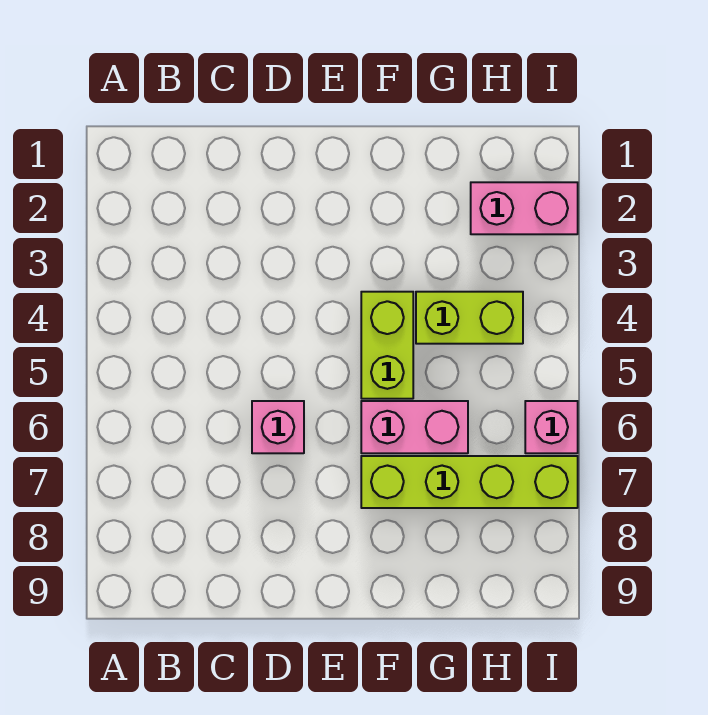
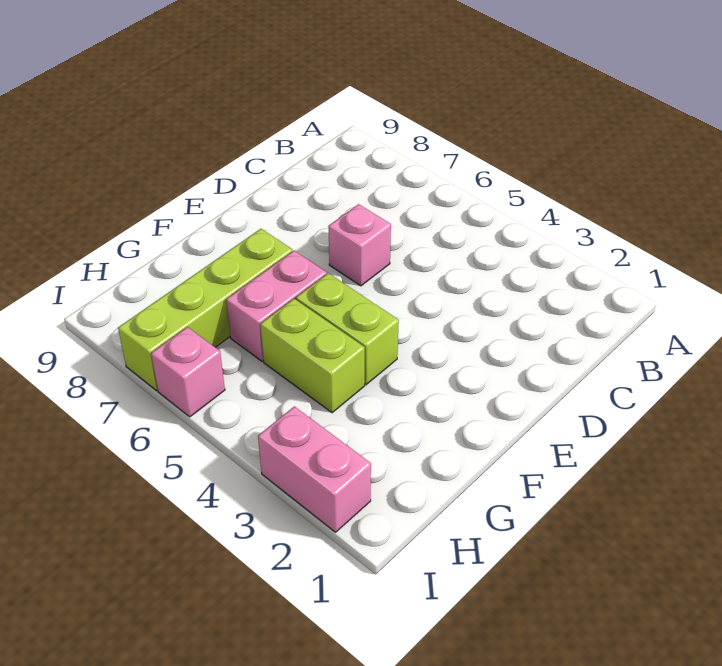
lime brick G4:H4 level 1 -> lime brick G4:G5 level 1
pink brick H2:I2 level 1 -> pink brick I2:I3 level 1

